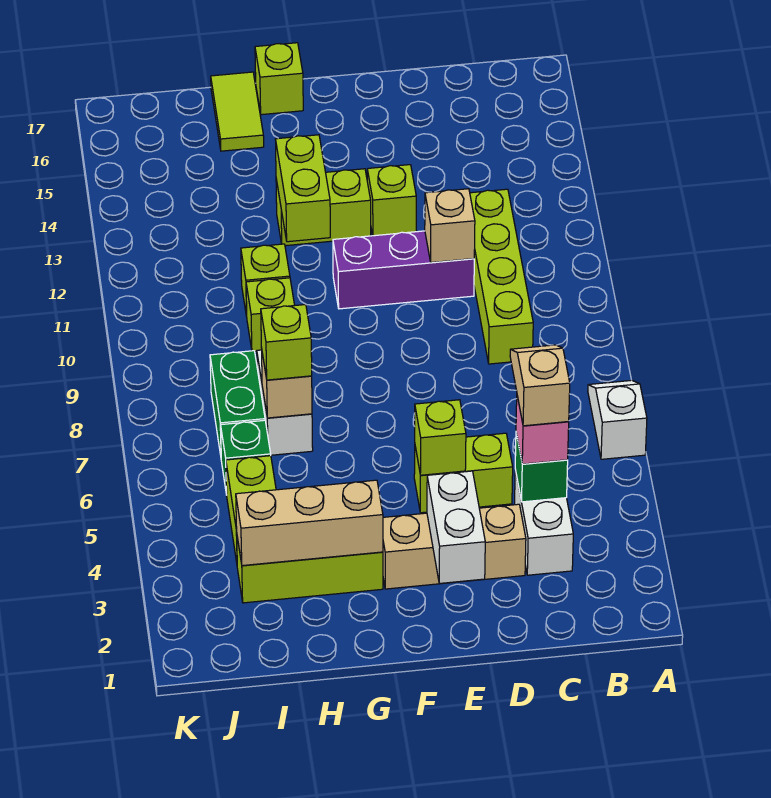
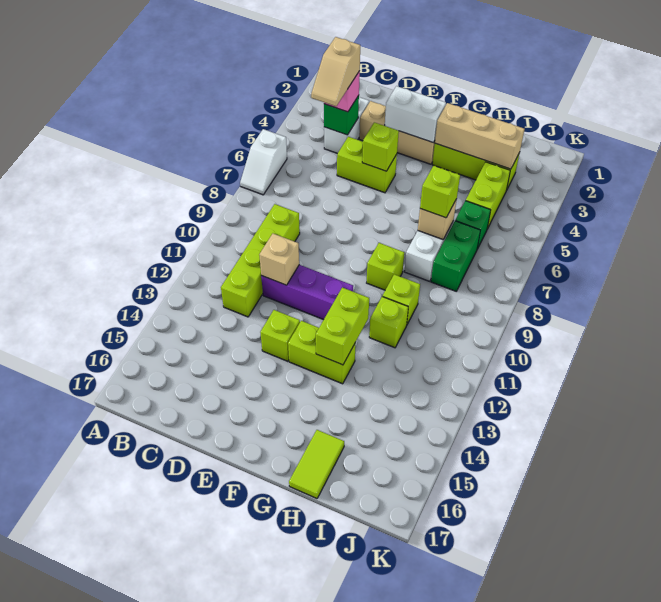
white brick E2:E3 level 2 -> white brick E3:F3 level 2
lime brick G17 level 1 -> lime brick G9 level 1

